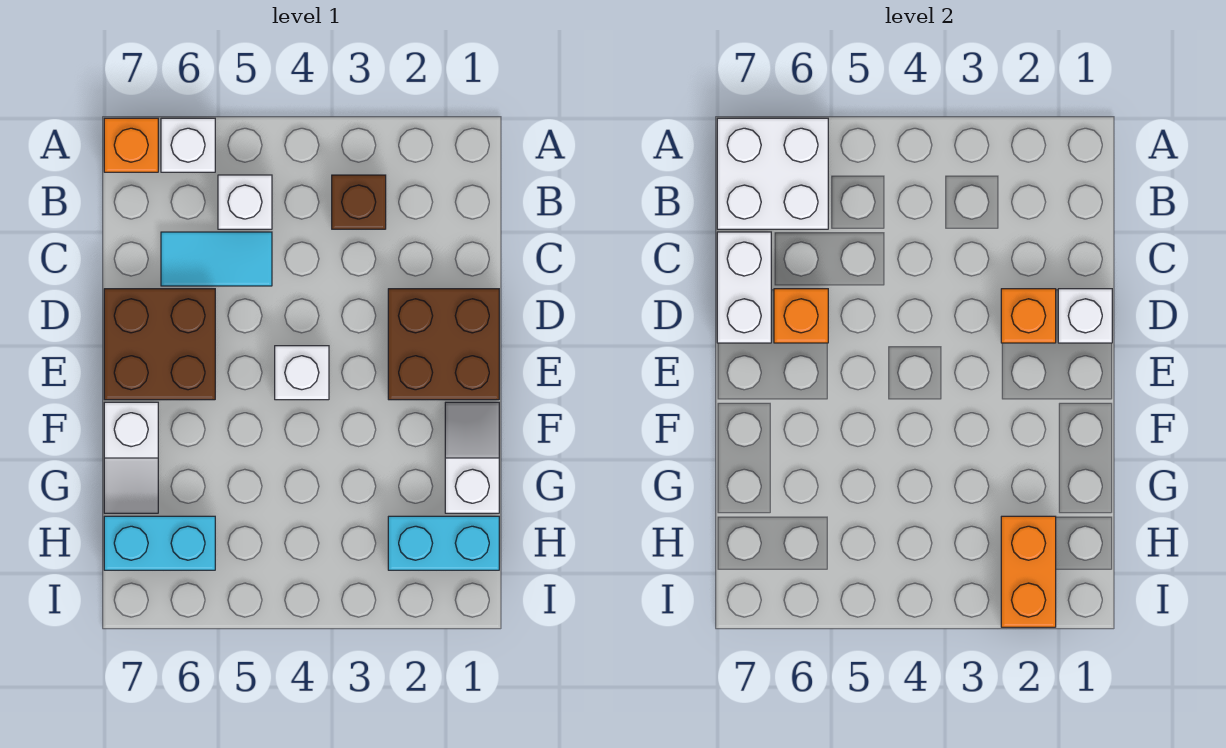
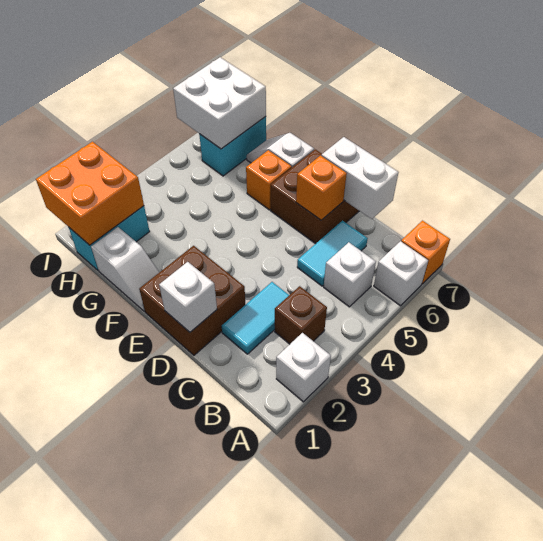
white brick A6:B7 level 2 -> white brick H6:I7 level 2
none -> cyan tile C2:C3 level 1
orange brick D2 level 2 -> orange brick F6 level 1
white brick E4 level 1 -> white brick A2 level 1
orange brick H2:I2 level 2 -> orange brick H1:I2 level 2

